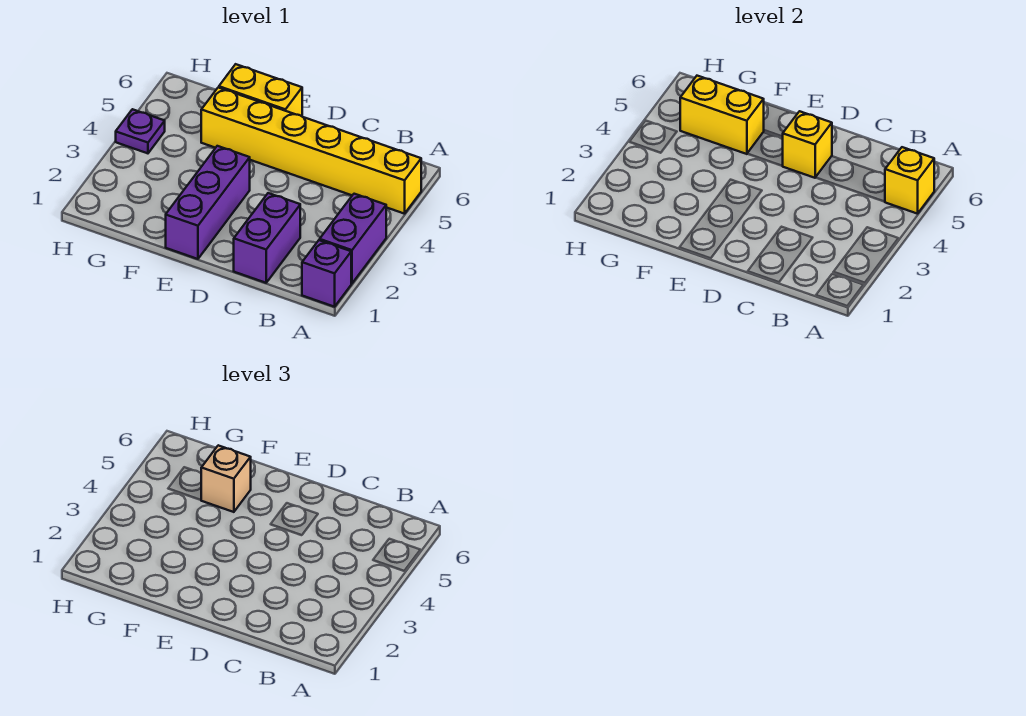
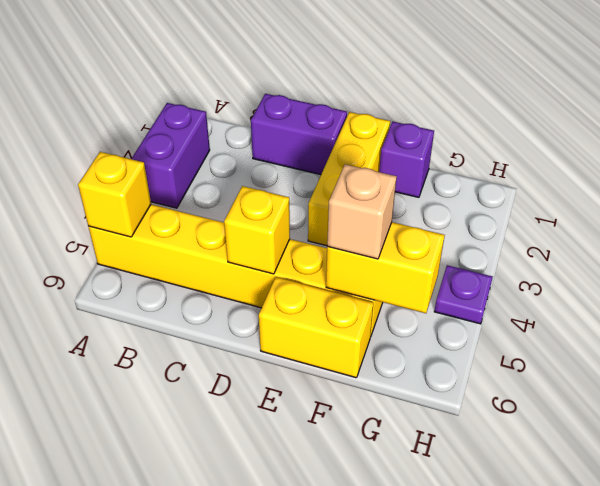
purple brick A1 level 1 -> purple brick F1 level 1
purple brick C1:C2 level 1 -> purple brick C1:D1 level 1
purple brick E1:E3 level 1 -> yellow brick E1:E3 level 1

